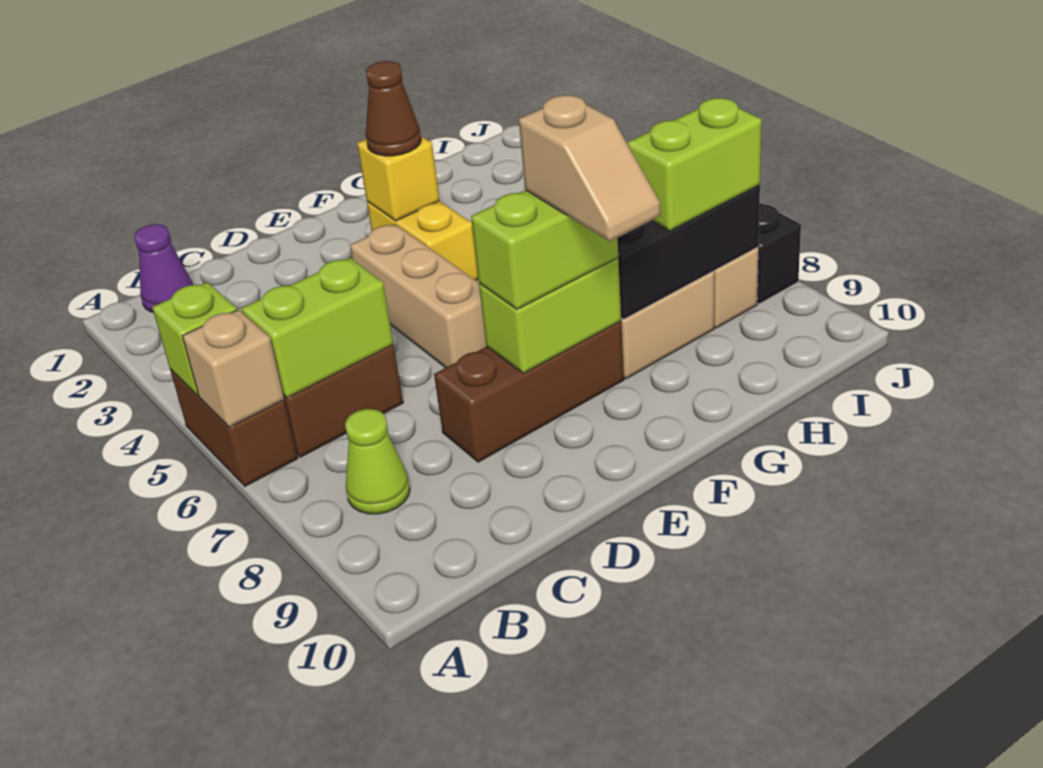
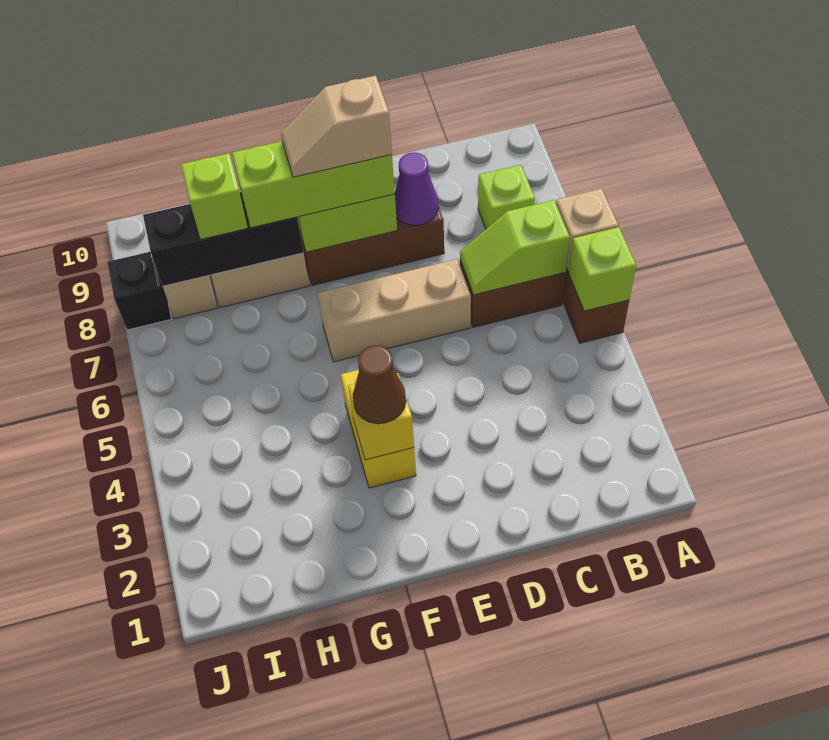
purple cone B1 level 1 -> purple cone D8 level 2
lime brick B6:C6 level 2 -> lime slope B6:C6 level 2 top B
lime cone B8 level 1 -> lime brick B8 level 1
tan brick E4:E6 level 1 -> tan brick D6:F6 level 1
lime brick E8:F8 level 3 -> lime brick E8:G8 level 3
tan slope F8:F9 level 4 top 8 -> tan slope E8:F8 level 4 top E
lime brick H8:I8 level 3 -> lime brick H8 level 3

